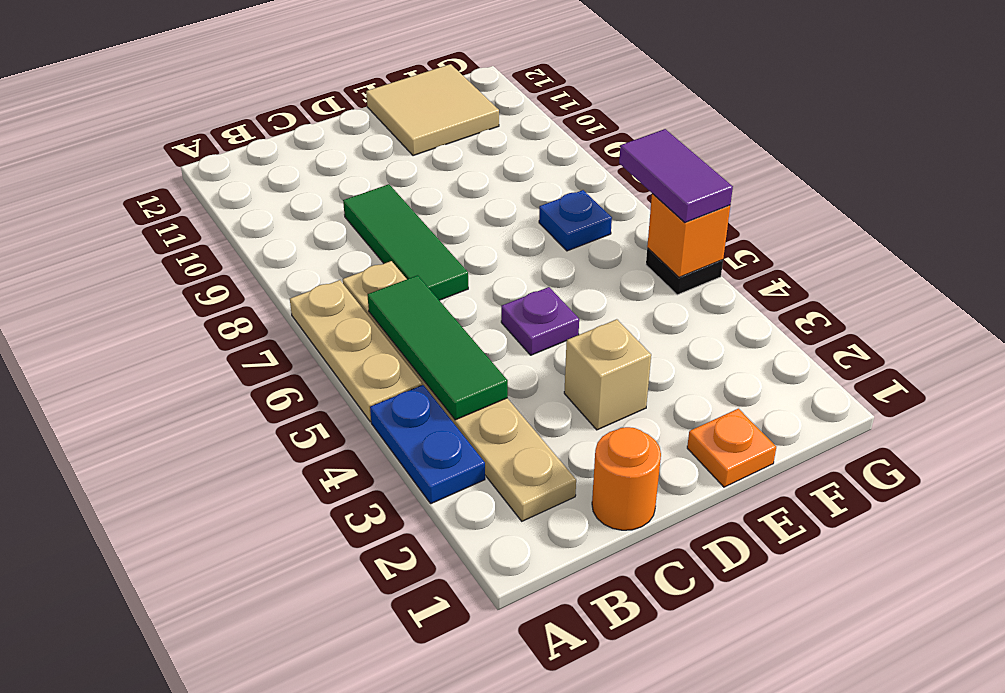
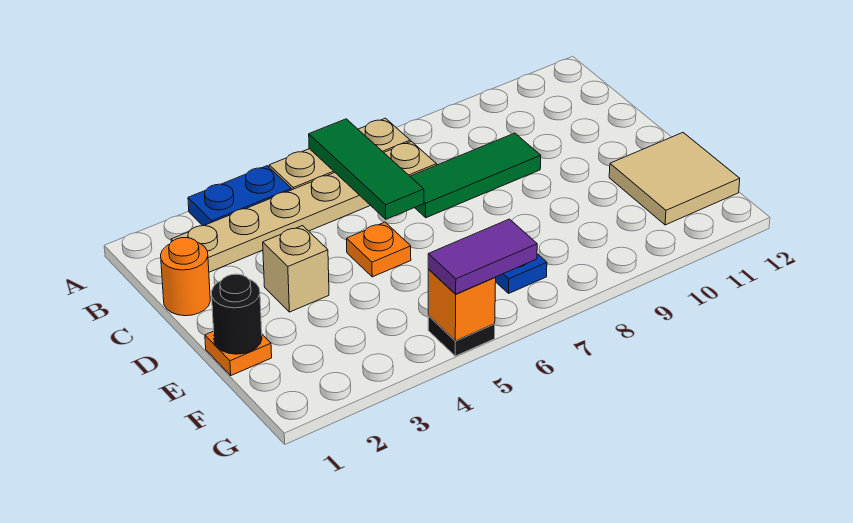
green tile B4:B6 level 2 -> green tile A6:C6 level 2
purple plate D5 level 1 -> orange plate D5 level 1
none -> black round brick E1 level 2

